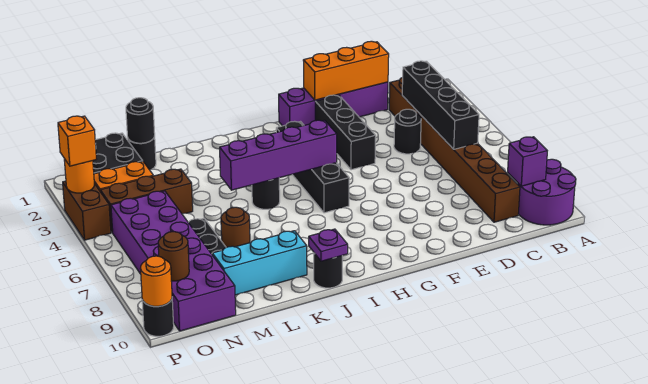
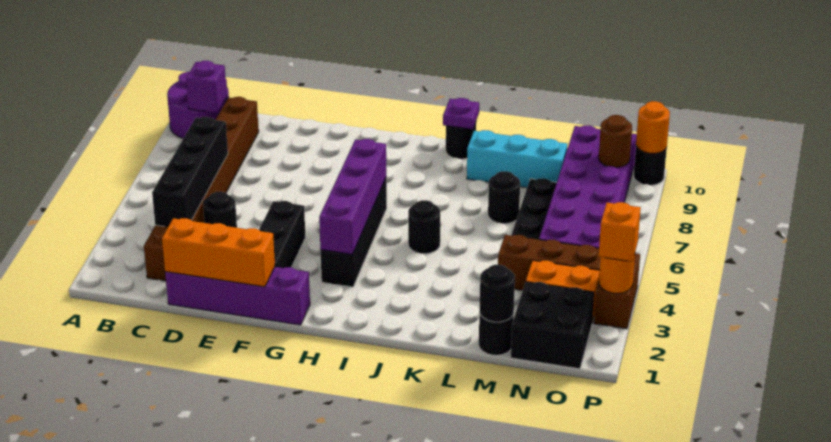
purple brick H5:K5 level 2 -> purple brick H3:H6 level 2
brown round brick L7 level 1 -> black round brick L7 level 1

